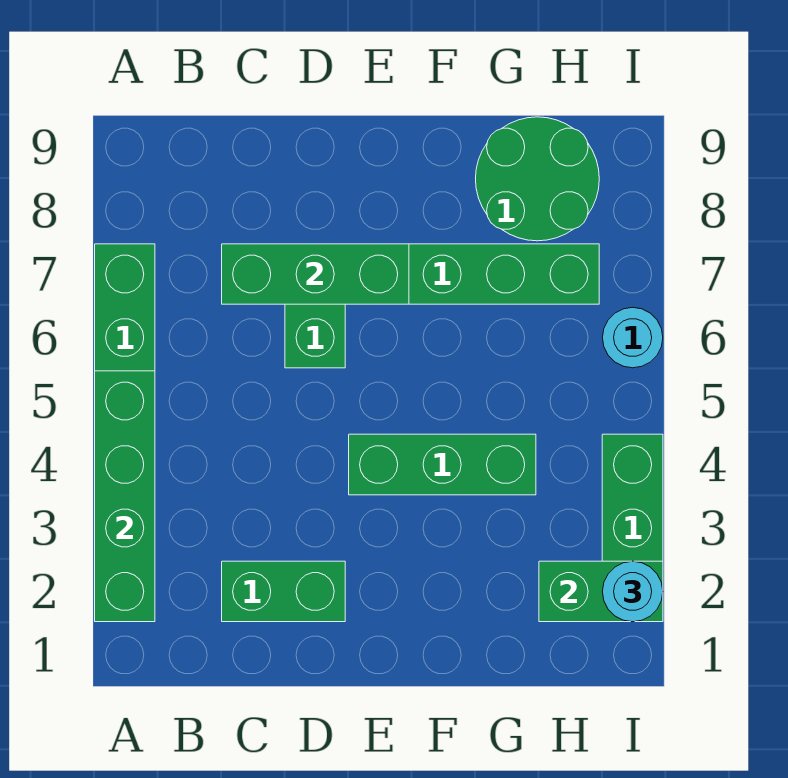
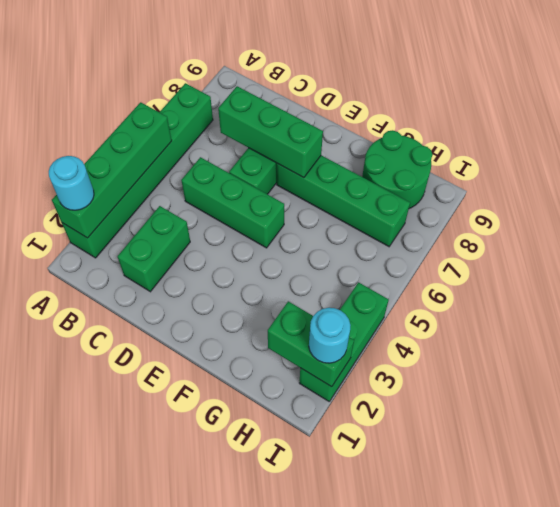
green brick C2:D2 level 1 -> green brick C2:C3 level 1
green brick E4:G4 level 1 -> green brick C5:E5 level 1
cyan round brick I6 level 1 -> cyan round brick A2 level 3

